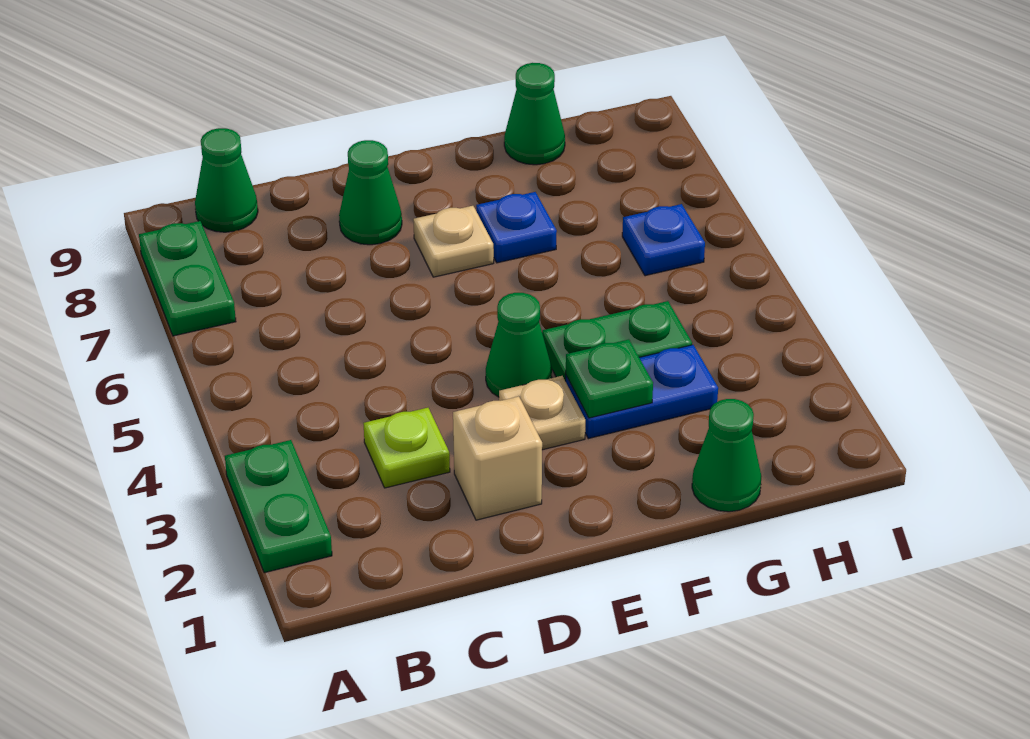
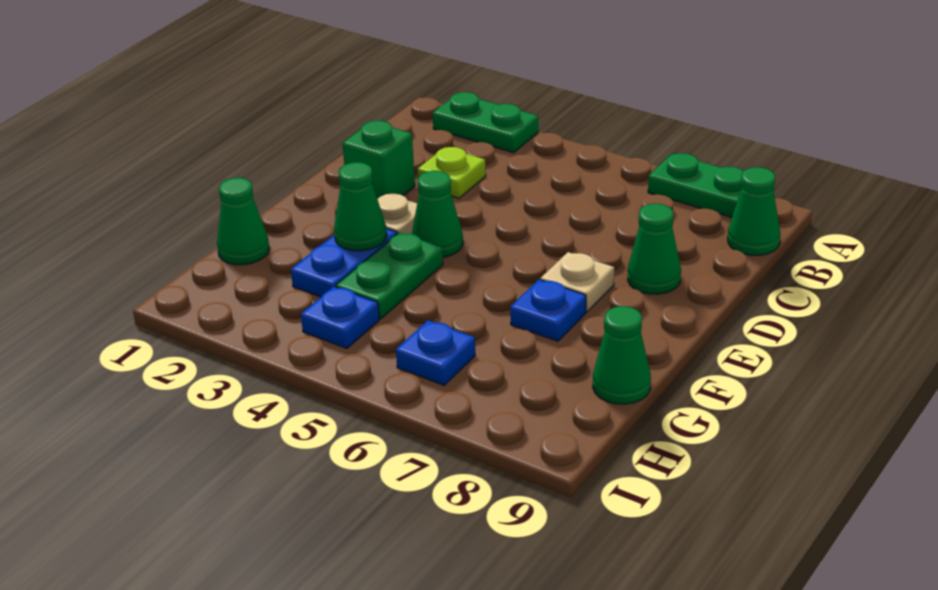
tan brick D2 level 1 -> green brick D2 level 1
green plate F3 level 2 -> green cone F3 level 2
none -> blue plate H4 level 1

